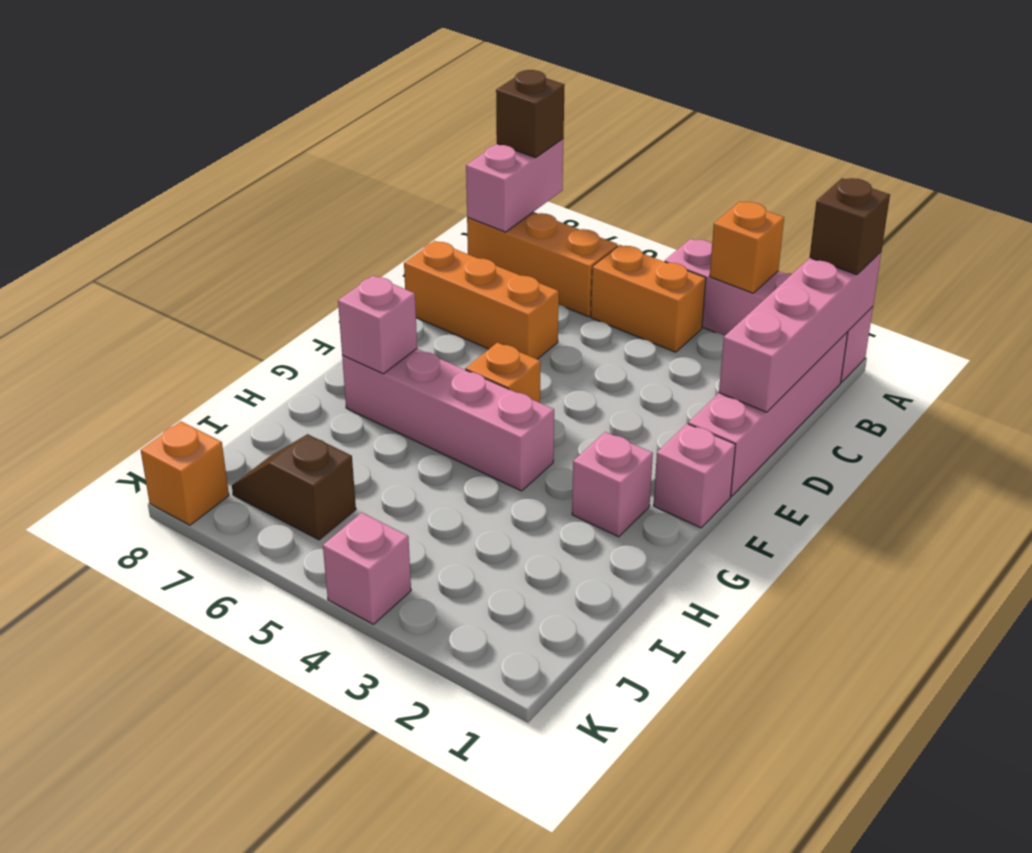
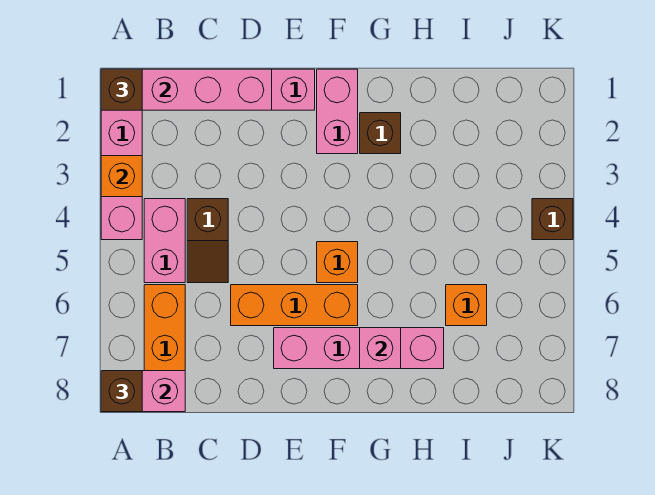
orange brick B4:B5 level 1 -> pink brick B4:B5 level 1
orange brick D6:D8 level 1 -> orange brick D6:F6 level 1
pink brick F1 level 1 -> pink brick F1:F2 level 1
pink brick G2 level 1 -> brown brick G2 level 1
pink brick G4:G7 level 1 -> pink brick E7:H7 level 1
brown slope J6:J7 level 1 top 6 -> brown slope C4:C5 level 1 top 4
pink brick K4 level 1 -> brown brick K4 level 1
orange brick K8 level 1 -> orange brick I6 level 1

